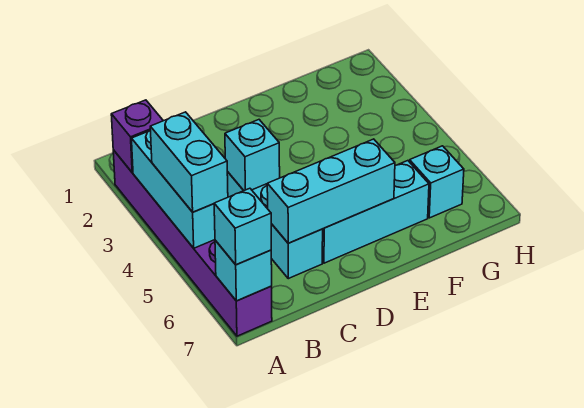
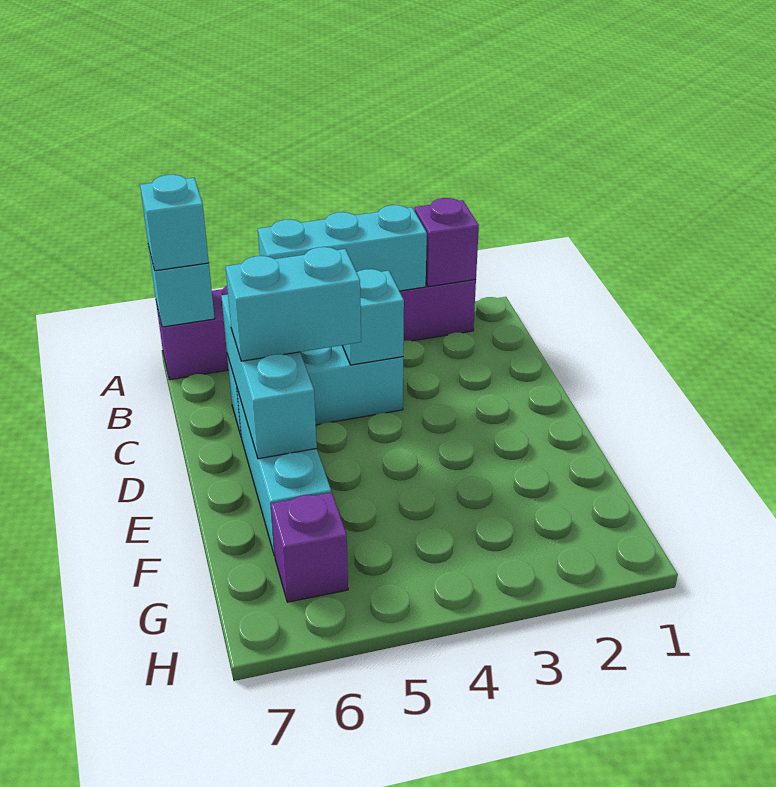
cyan brick A4:A5 level 3 -> cyan brick D5:D6 level 3
cyan brick G6 level 1 -> purple brick G6 level 1

